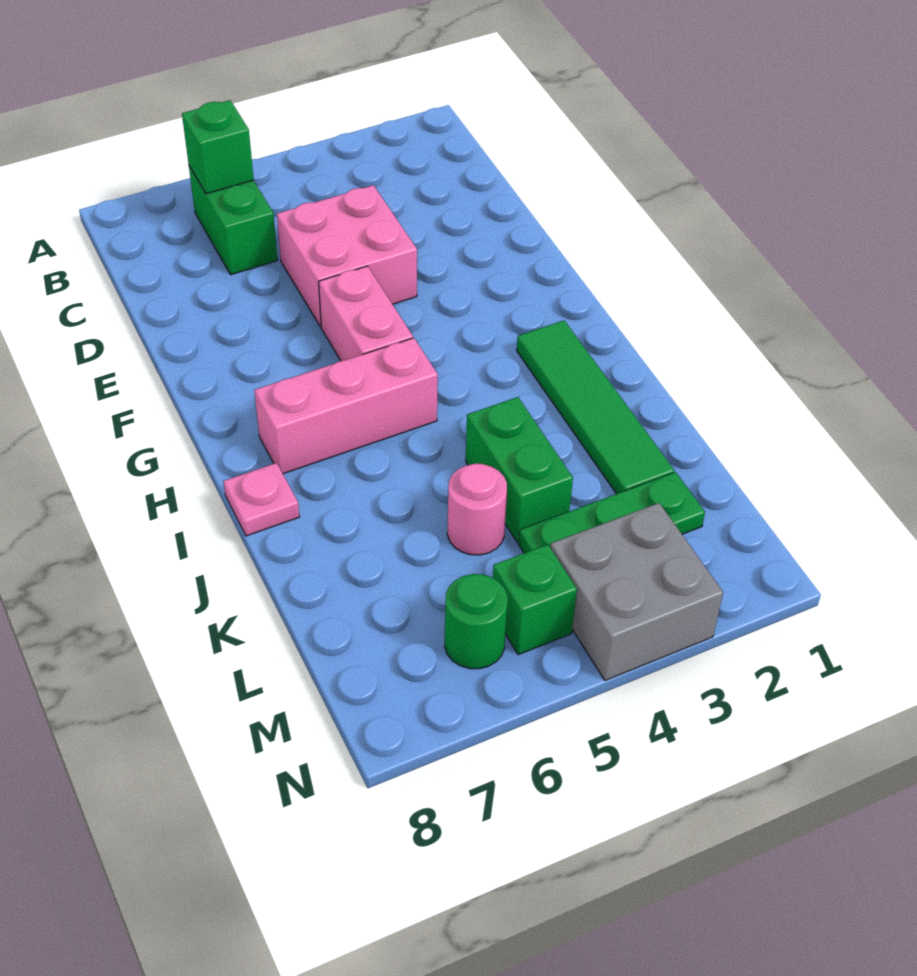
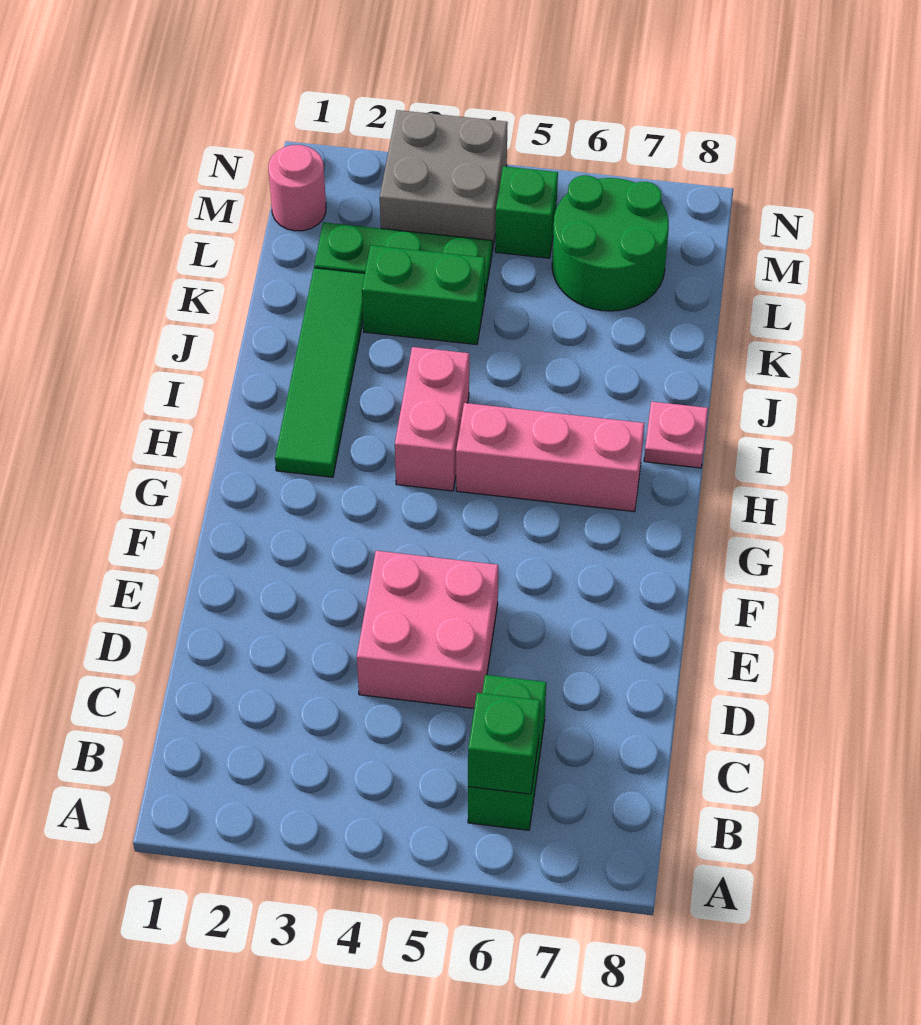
pink brick F5:G5 level 1 -> pink brick H4:I4 level 1
green brick J4:K4 level 1 -> green brick K3:K4 level 1
pink round brick K5 level 1 -> pink round brick M1 level 1
green round brick M6 level 1 -> green round brick L6:M7 level 1

